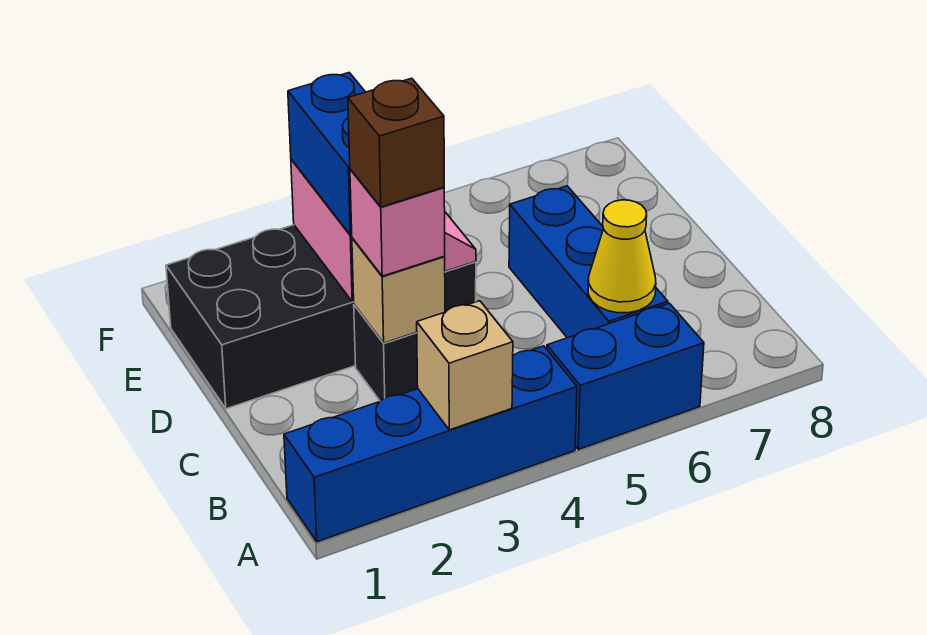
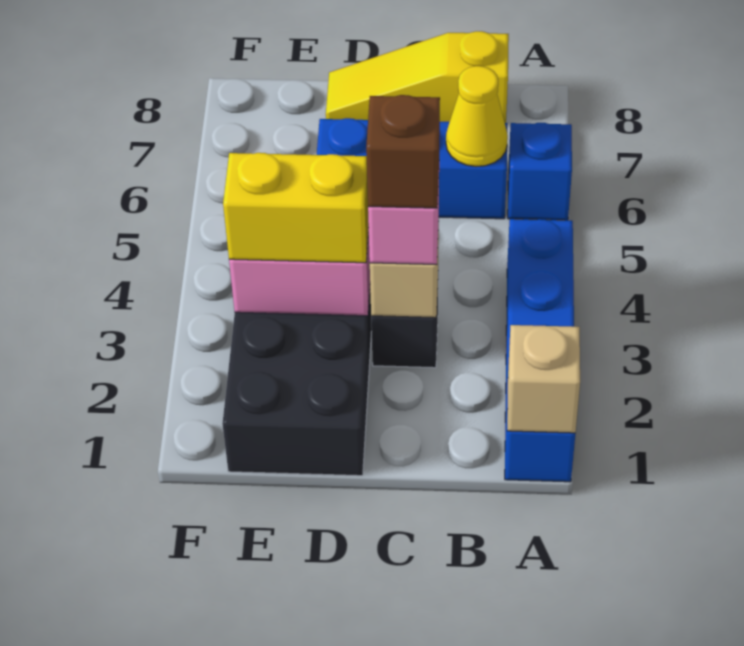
tan brick A3 level 2 -> tan brick A1 level 2
blue brick A5:A6 level 1 -> blue brick A6 level 1
none -> yellow slope B8:D8 level 1 top B
blue brick D3:E3 level 3 -> yellow brick D3:E3 level 3

